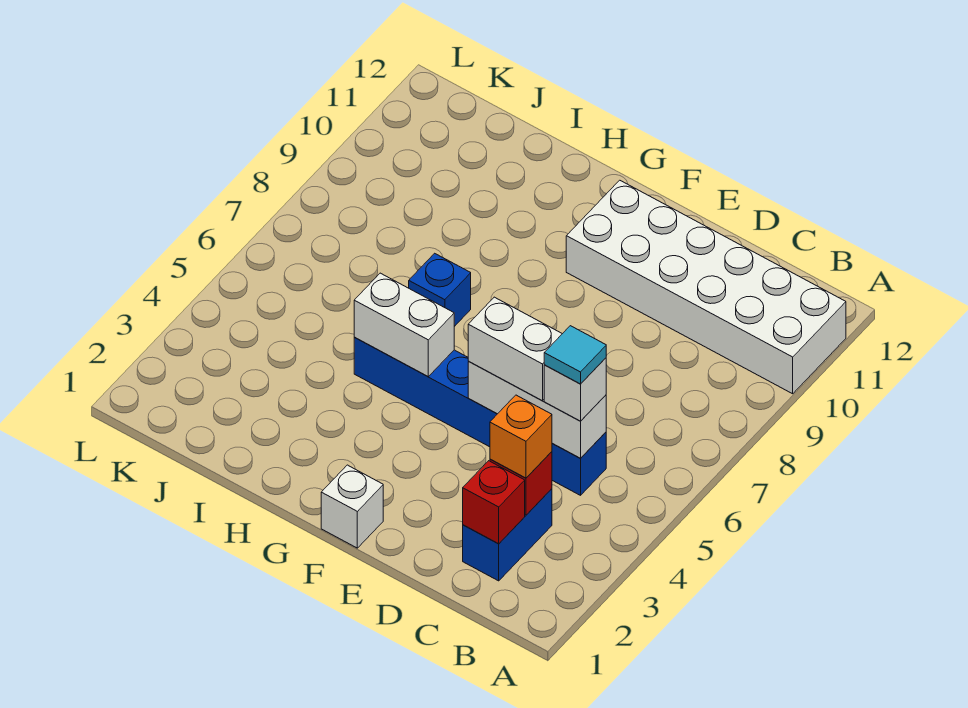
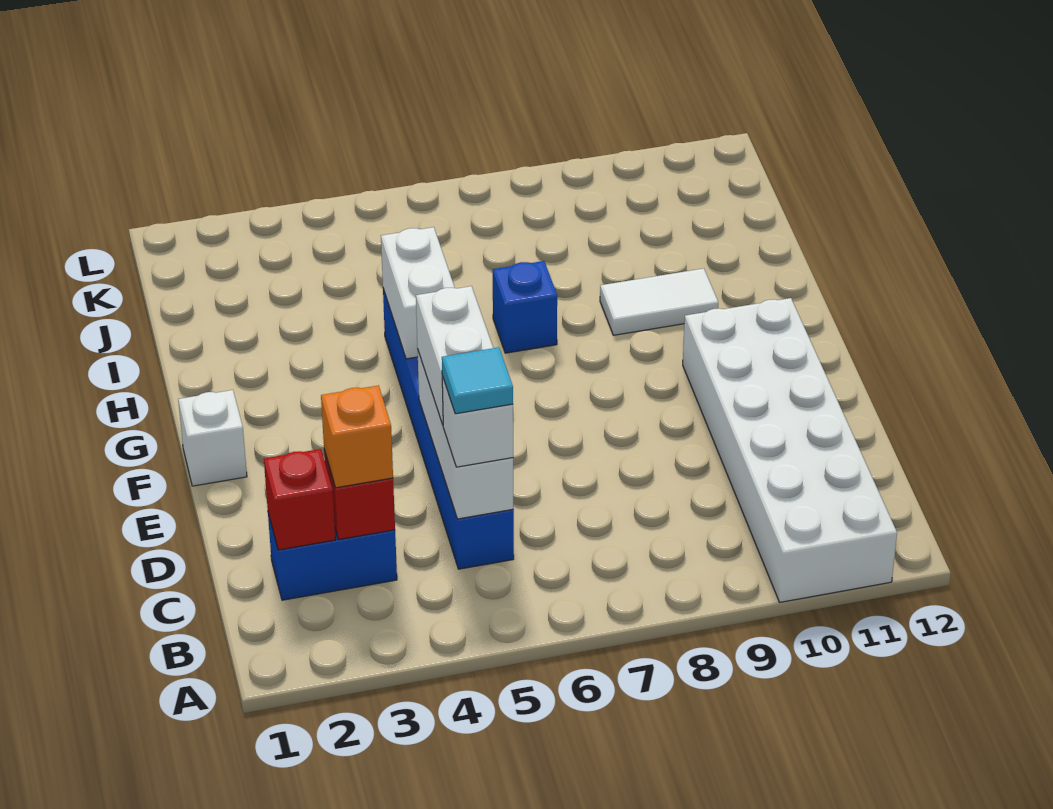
none -> white tile H9:H10 level 1

